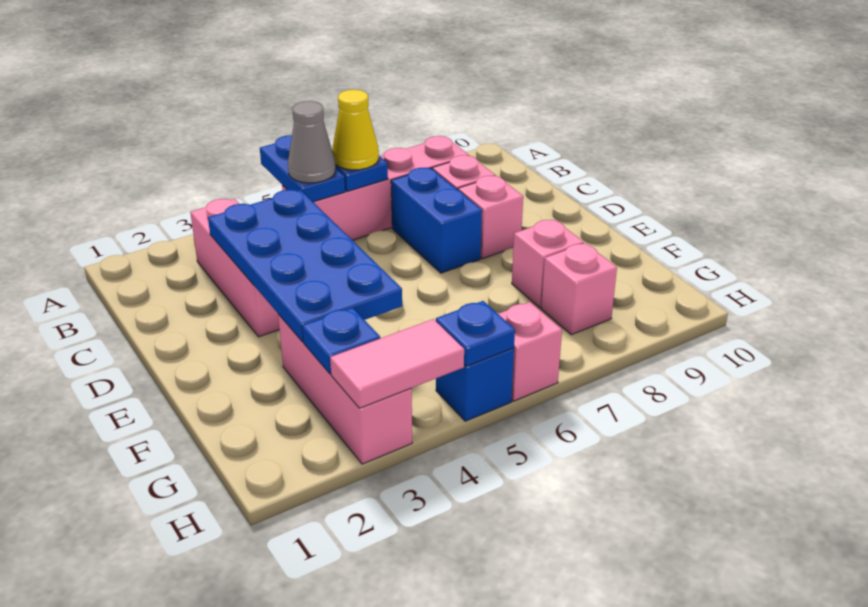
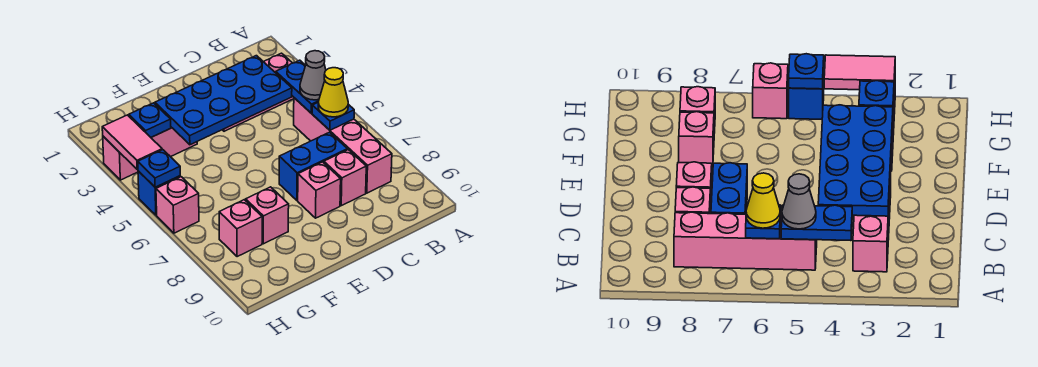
blue plate A5:B5 level 2 -> blue plate B4:B5 level 2

